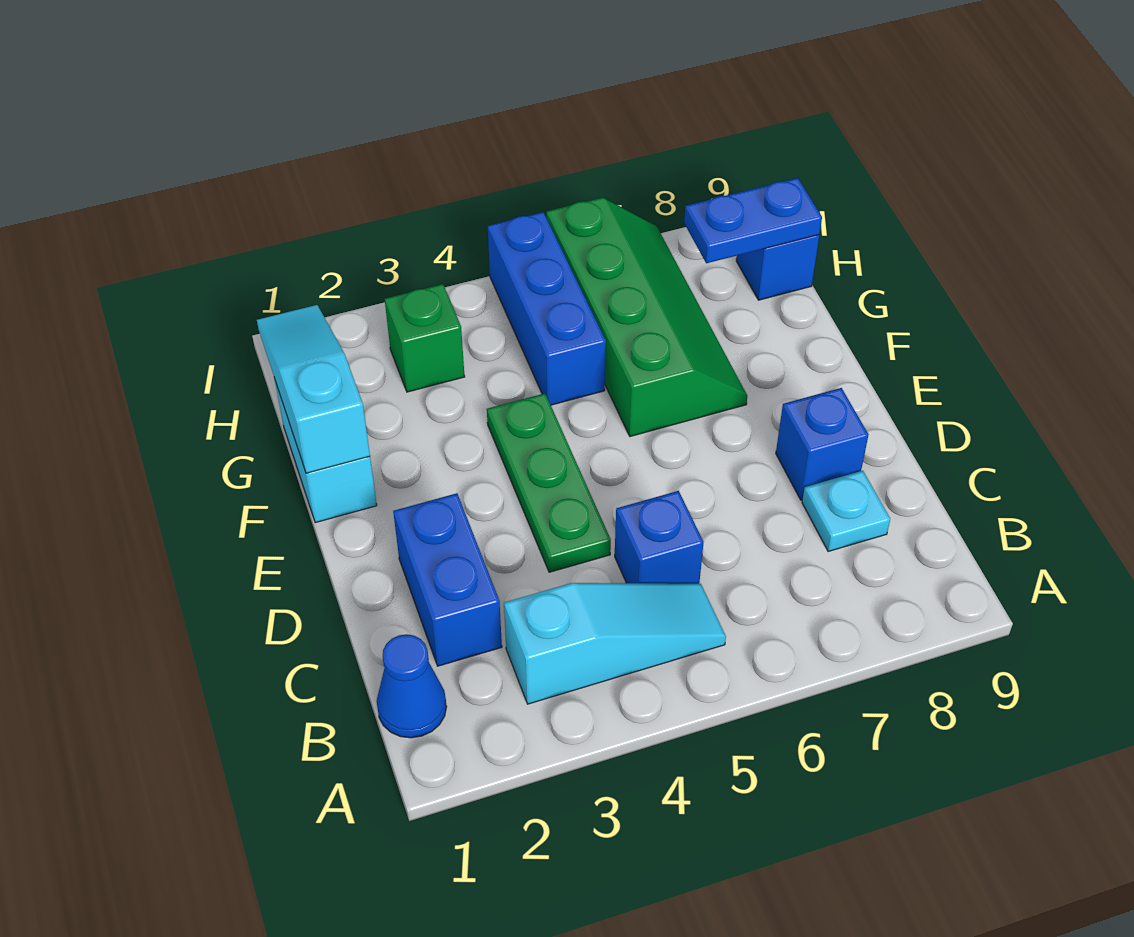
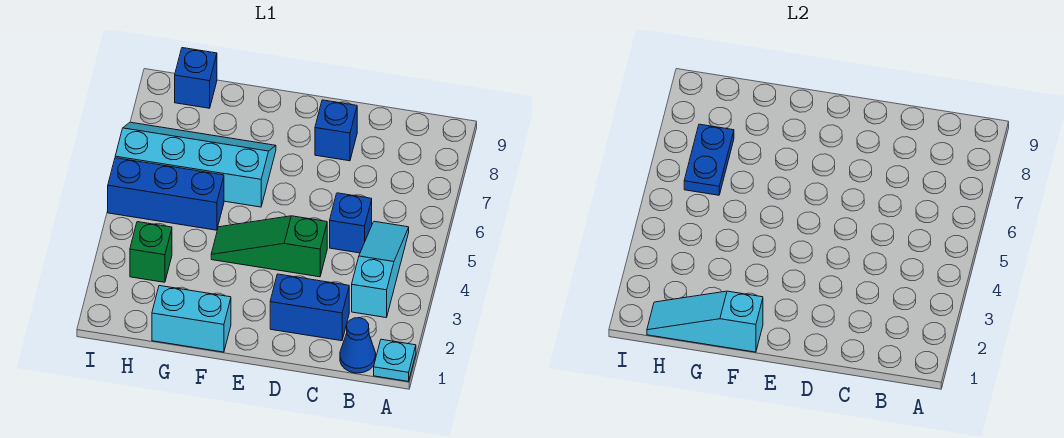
cyan plate C8 level 1 -> cyan plate A1 level 1
green plate D4:F4 level 1 -> green slope D4:F4 level 1 top D
green slope F6:I7 level 1 top 6 -> cyan slope F6:I7 level 1 top 6
blue plate H8:H9 level 2 -> blue plate H6:H7 level 2

